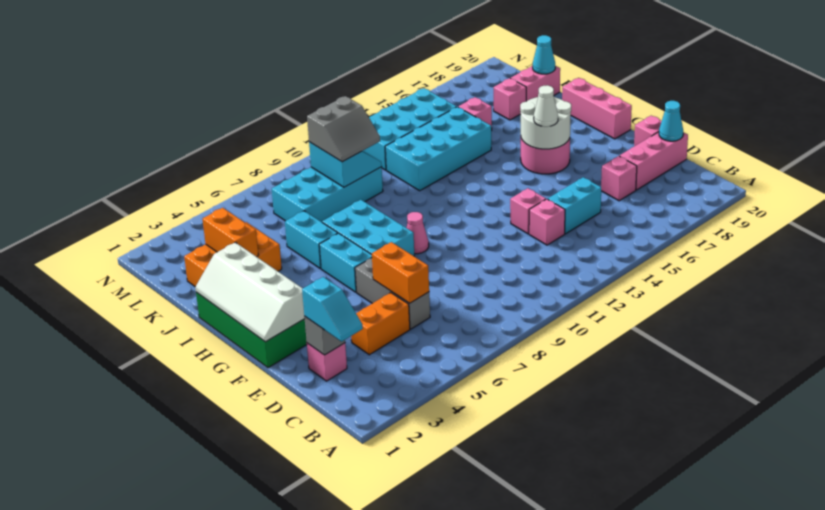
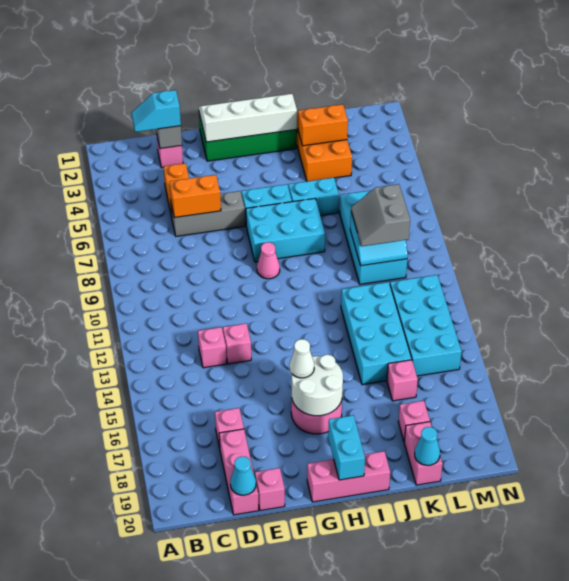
cyan brick D14:D15 level 1 -> cyan brick H19:H20 level 2

